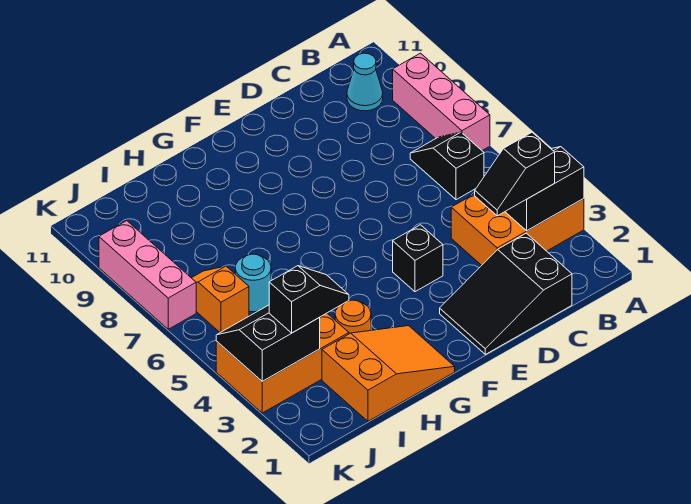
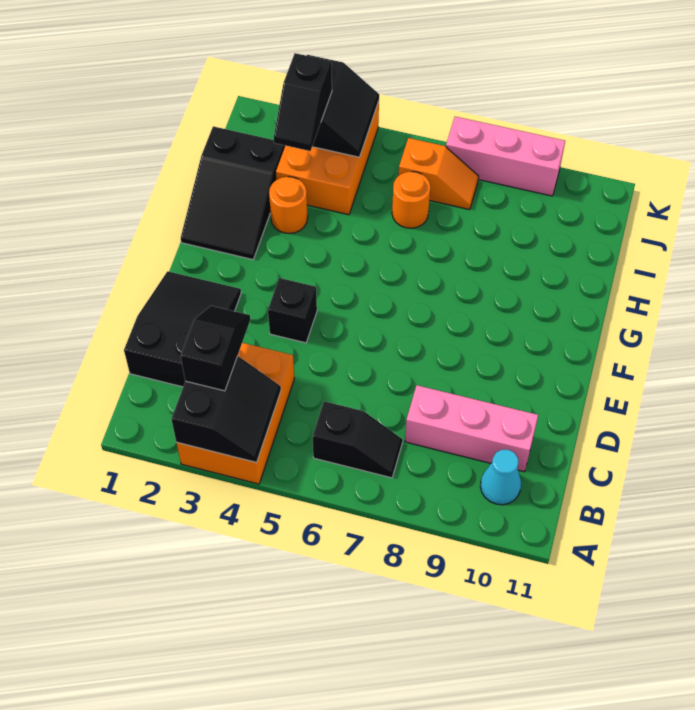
pink brick A7:A9 level 1 -> pink brick C8:C10 level 1
orange slope G1:I2 level 1 top I -> black slope G1:I2 level 1 top I
cyan round brick I6 level 1 -> orange round brick I6 level 1

